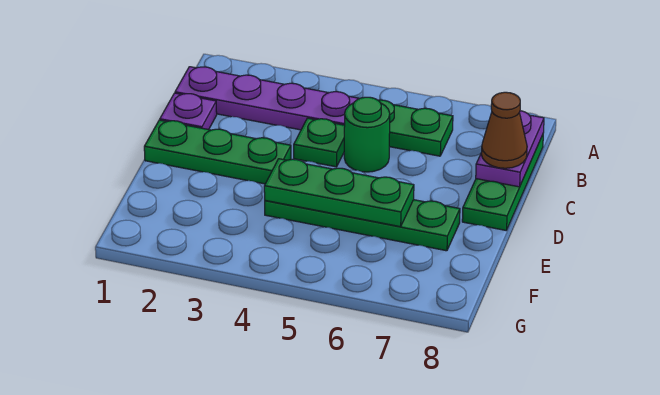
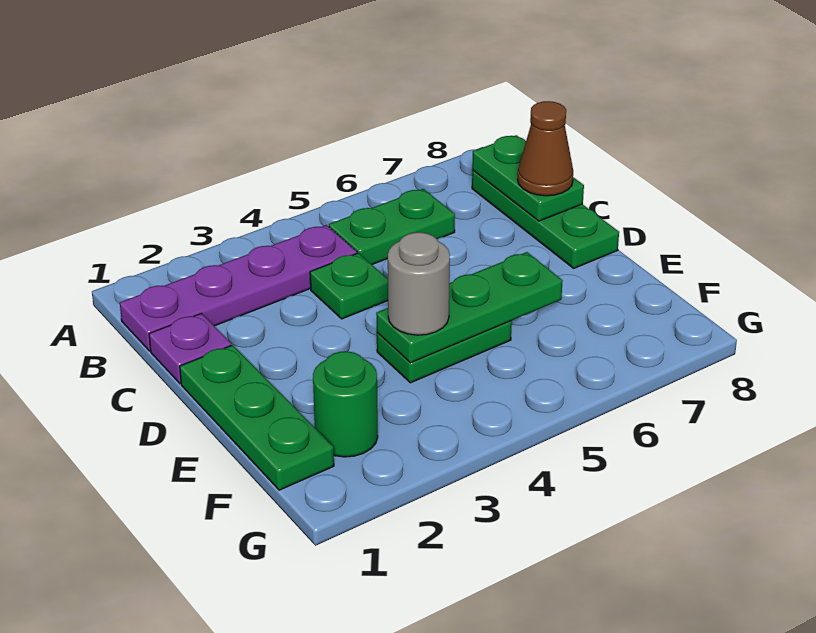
purple plate B8:C8 level 2 -> green plate B8:C8 level 2
green round brick C5 level 1 -> green round brick F2 level 1
green plate D1:D3 level 1 -> green plate D1:F1 level 1
green plate E4:E7 level 1 -> green plate E4:E5 level 1
none -> grey round brick E4 level 3

